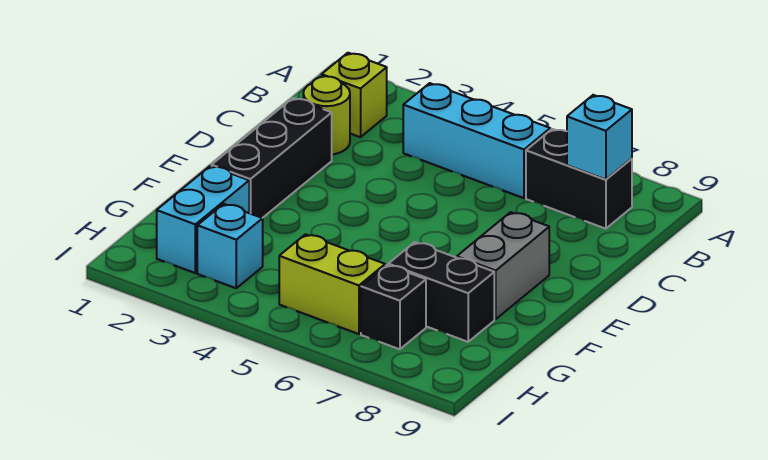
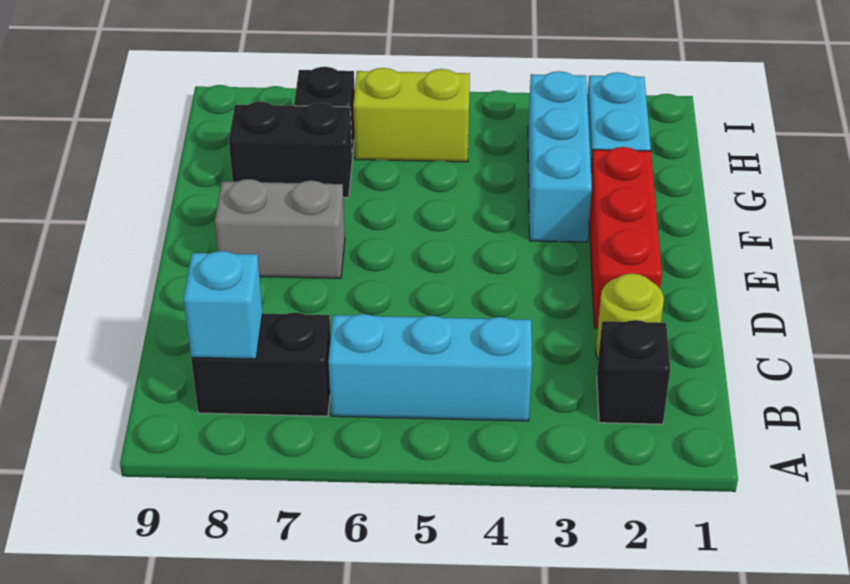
lime brick B2 level 1 -> black brick B2 level 1
black brick D2:F2 level 1 -> red brick D2:F2 level 1
grey brick E8:F8 level 1 -> grey brick E7:E8 level 1
cyan brick H3 level 1 -> cyan brick F3:H3 level 1

